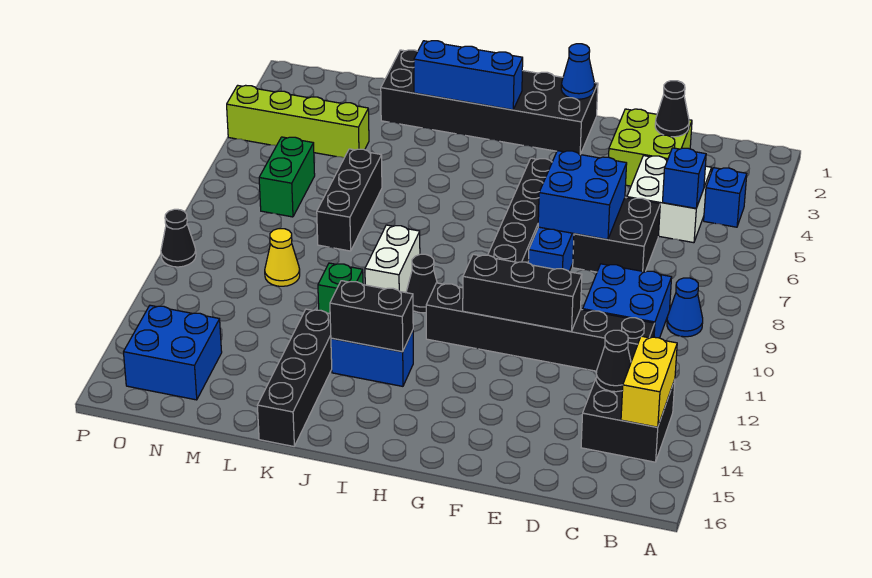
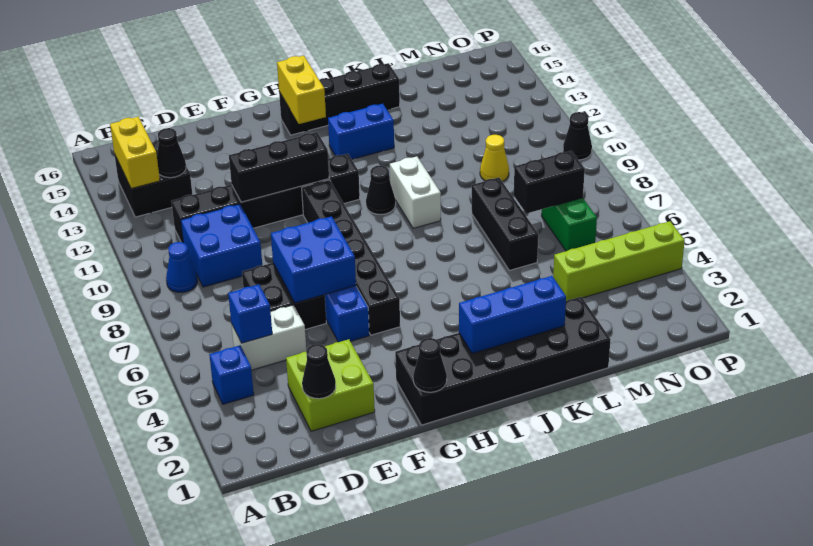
white brick C4:D5 level 1 -> white brick C5:D5 level 1
blue cone G1 level 2 -> black cone G1 level 2
none -> yellow brick H14:H15 level 2
black brick I13:J13 level 2 -> black brick M7:N7 level 2
green brick K11 level 1 -> none
black brick K13:K16 level 1 -> black brick H15:K15 level 1
blue brick N14:O15 level 1 -> none

